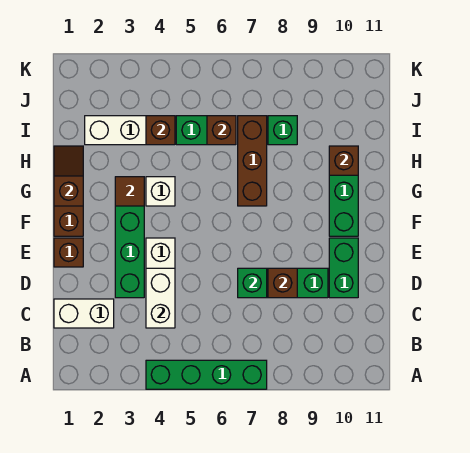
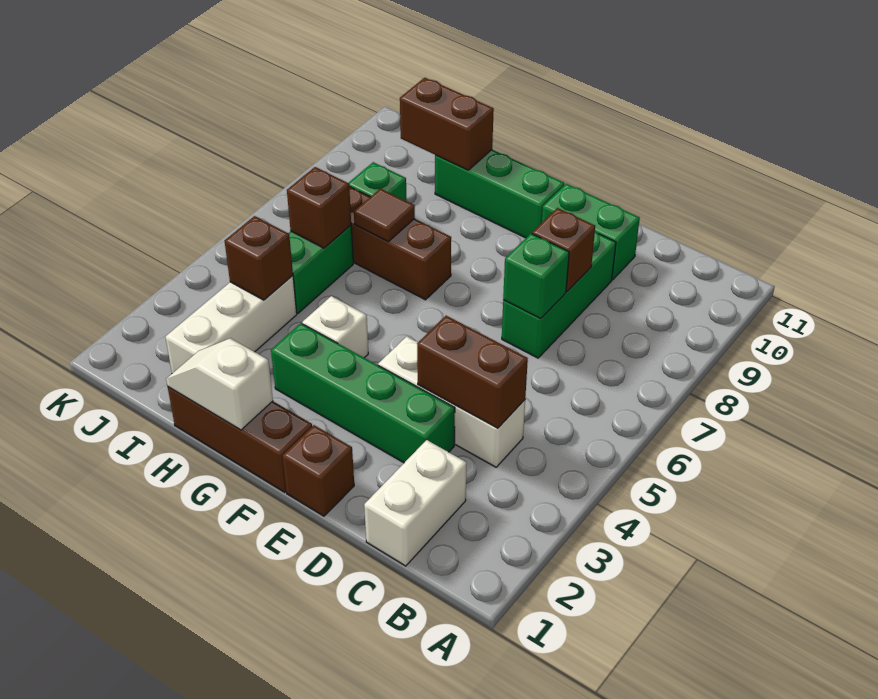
green brick A4:A7 level 1 -> none
white brick C4:D4 level 2 -> brown brick C4:D4 level 2
brown slope G1:H1 level 2 top G -> white slope G1:H1 level 2 top G
brown tile G3 level 2 -> brown tile H7 level 2
brown brick H10 level 2 -> brown brick H10:I10 level 2

